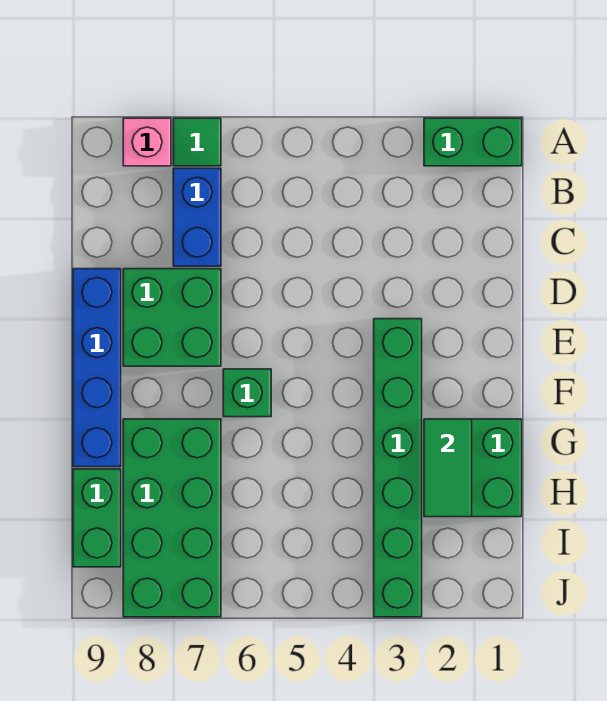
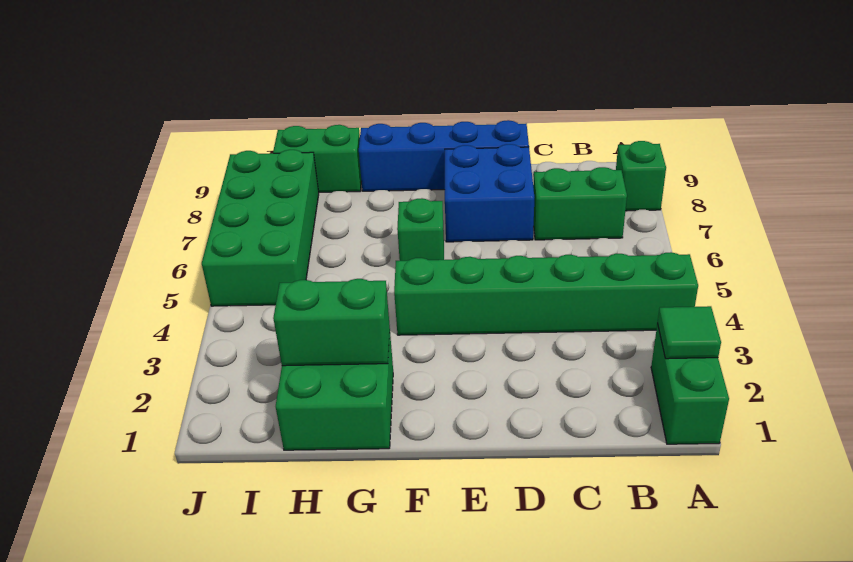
green tile A7 level 1 -> green tile A2 level 2
pink brick A8 level 1 -> green brick A8 level 1
blue brick B7:C7 level 1 -> green brick B7:C7 level 1
green brick D7:E8 level 1 -> blue brick D7:E8 level 1
green brick E3:J3 level 1 -> green brick A4:F4 level 1
green tile G2:H2 level 2 -> green brick G2:H2 level 2
green brick G7:J8 level 1 -> green brick I5:J8 level 1

